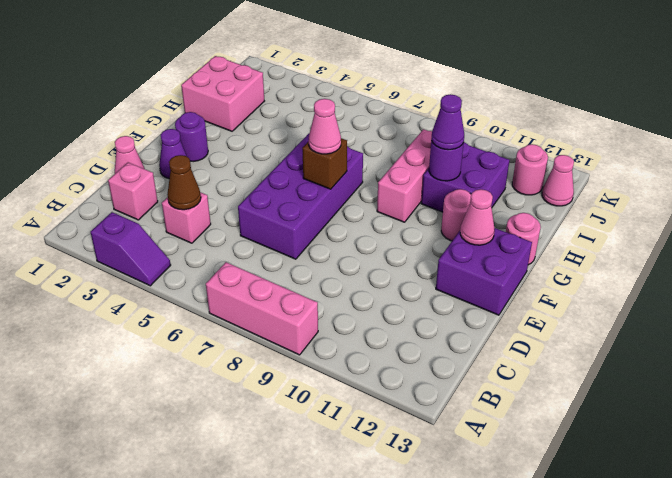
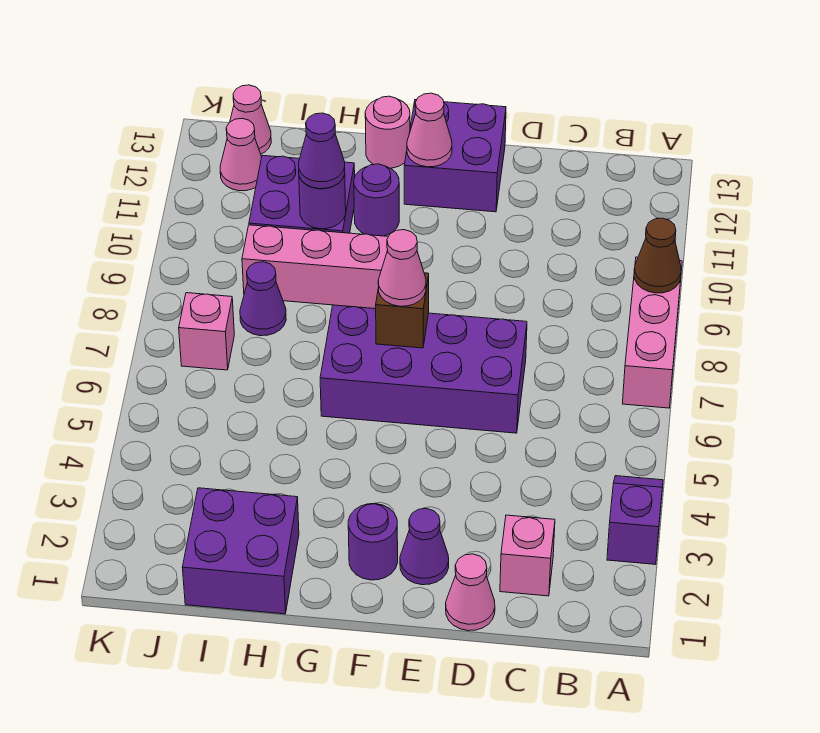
pink brick C4 level 1 -> pink brick J7 level 1
brown cone C4 level 2 -> brown cone A9 level 2
pink round brick G11 level 1 -> purple round brick G11 level 1
pink brick H1:I2 level 1 -> purple brick H1:I2 level 1
none -> purple cone I8 level 1
pink round brick J12 level 1 -> pink cone J12 level 1

